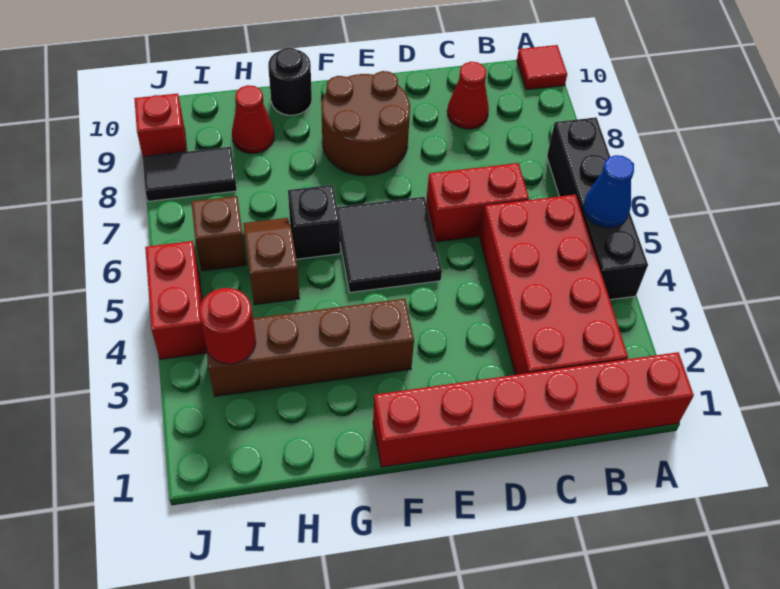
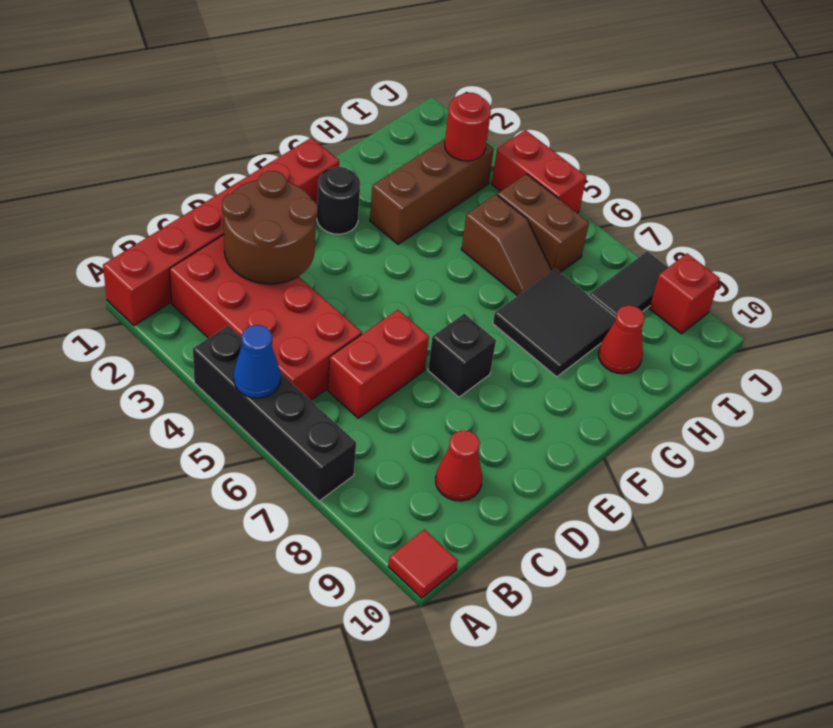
black tile E5:F6 level 1 -> black tile G7:H8 level 1
brown round brick E8:F9 level 1 -> brown round brick C2:D3 level 2
brown brick F3:I3 level 1 -> brown brick G3:I3 level 1
black brick G6 level 1 -> black brick E7 level 1
black round brick G10 level 1 -> black round brick F2 level 1
brown brick I6 level 1 -> brown brick I5:I6 level 1

